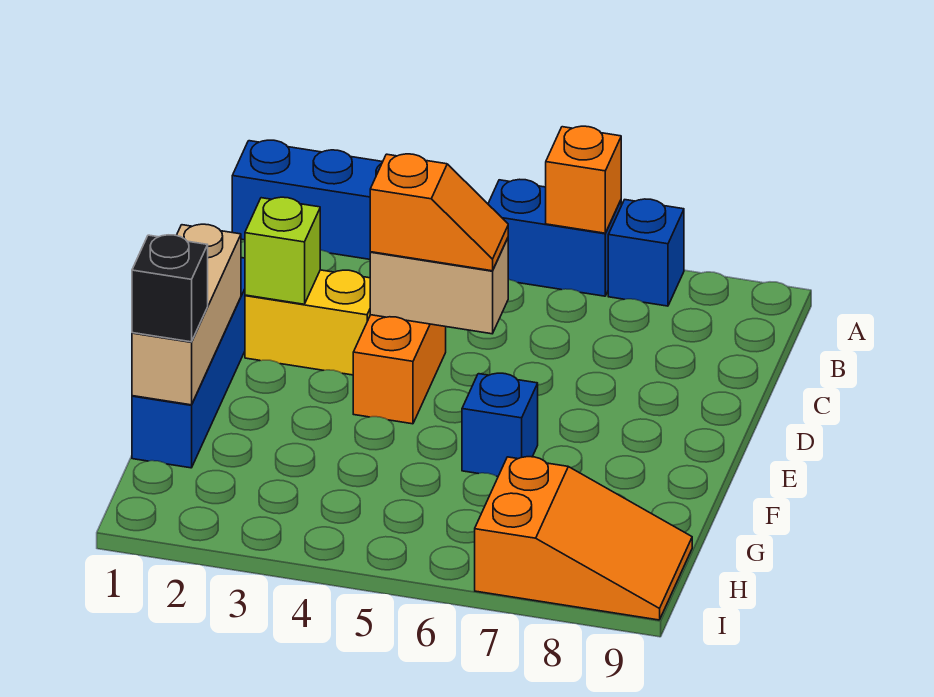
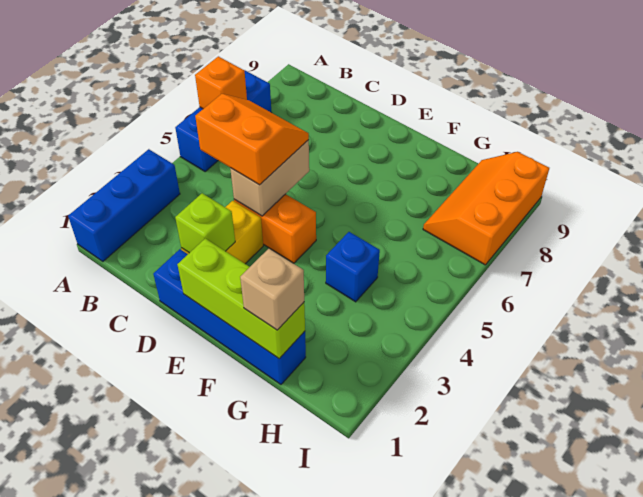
orange slope D4:D5 level 3 top 4 -> orange slope C4:D5 level 3 top 4
tan brick E1:G1 level 2 -> lime brick E1:G1 level 2
blue brick F6 level 1 -> blue brick G4 level 1
black brick G1 level 3 -> tan brick G1 level 3
orange slope H7:I9 level 1 top 7 -> orange slope H7:I9 level 1 top I

